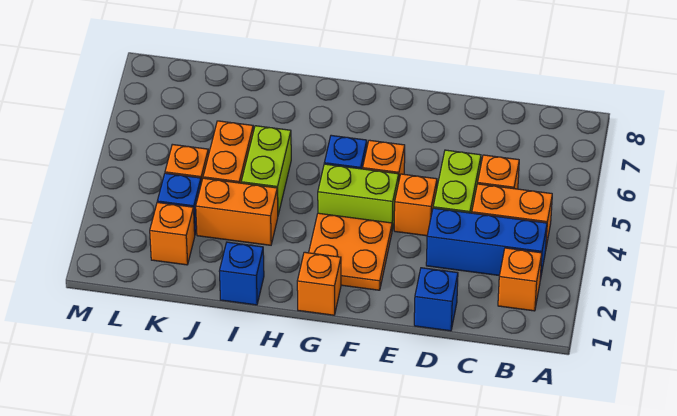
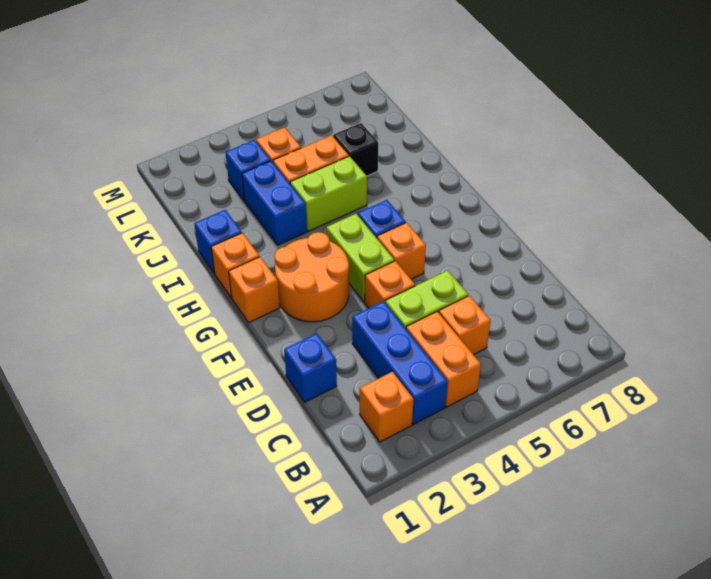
orange plate F2:G3 level 1 -> orange round brick F2:G3 level 1
orange brick I3:J3 level 1 -> blue brick I3:J3 level 1
none -> black brick J6 level 1
orange brick K2 level 1 -> orange brick H1 level 1

